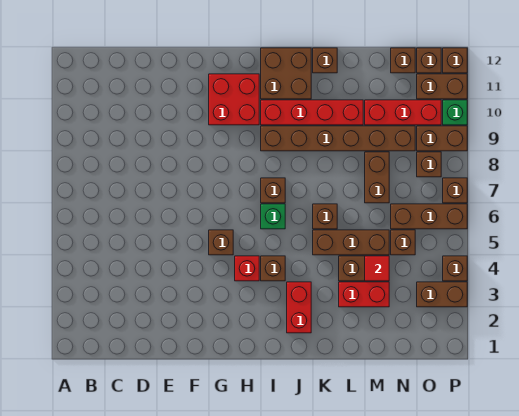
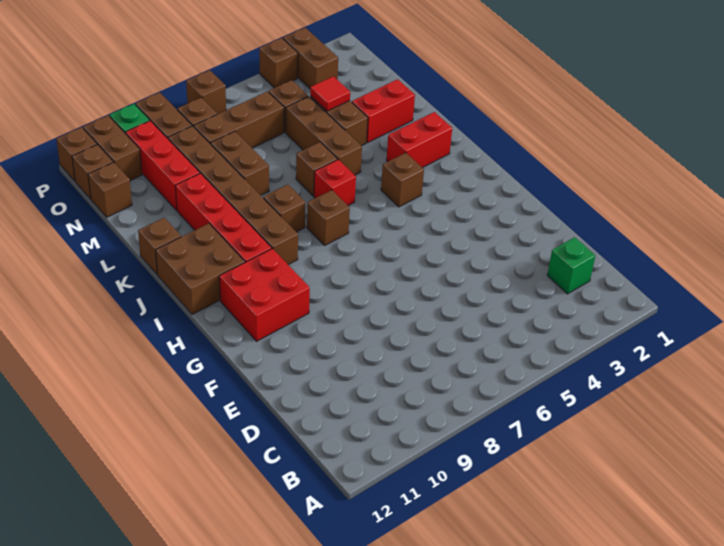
brown brick G5 level 1 -> brown brick J8 level 1
red brick H4 level 1 -> red brick J6 level 1
green brick I6 level 1 -> green brick C2 level 1
red brick L3:M3 level 1 -> red brick L2:L3 level 1
brown brick M7:M8 level 1 -> brown brick L8:M8 level 1
brown brick N6:P6 level 1 -> brown brick N6:N8 level 1

